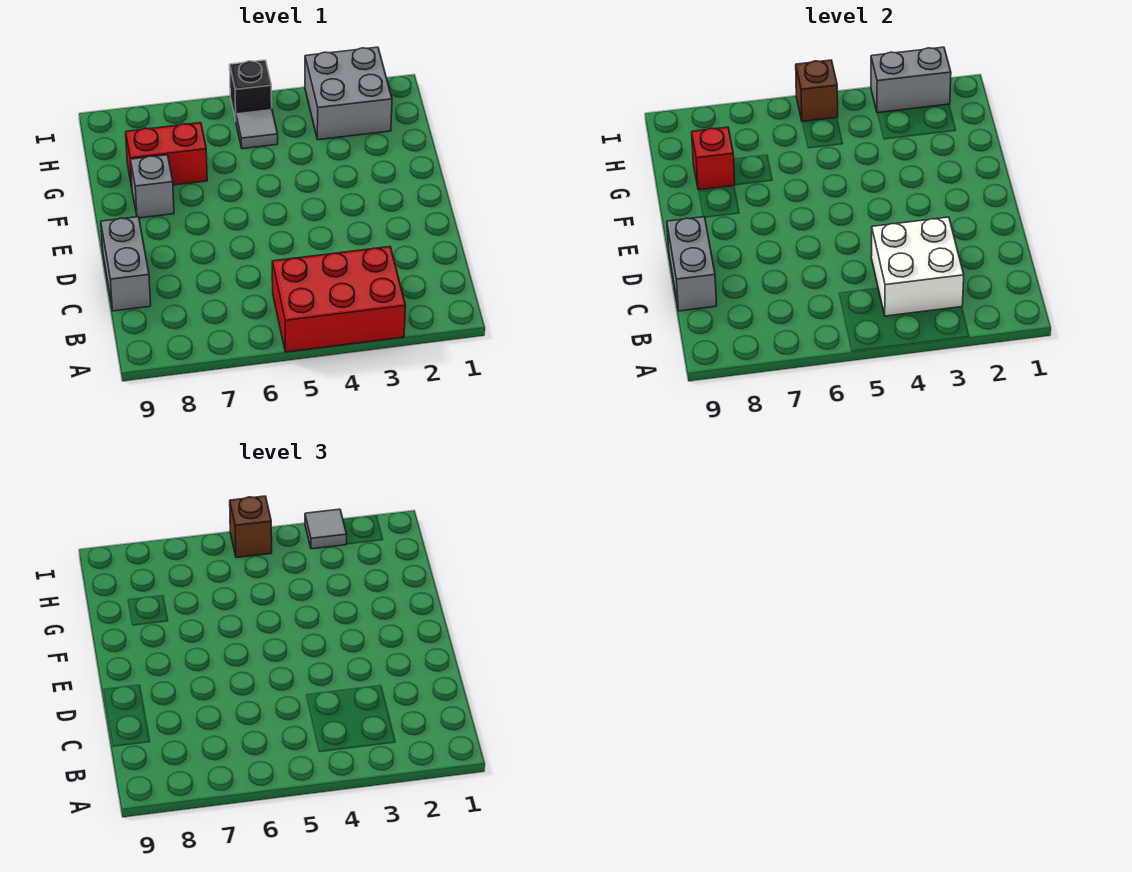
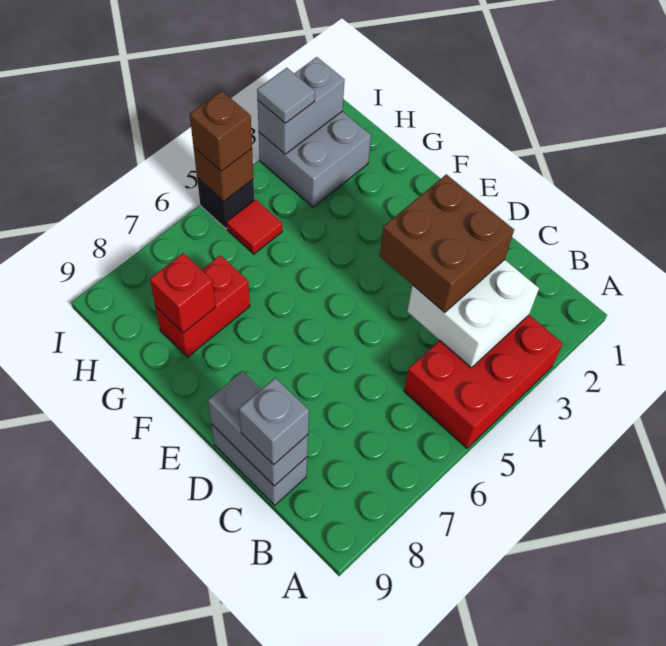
none -> brown brick C3:D4 level 3
grey brick F8 level 1 -> grey brick C9 level 3
grey tile H5 level 1 -> red tile H5 level 1

